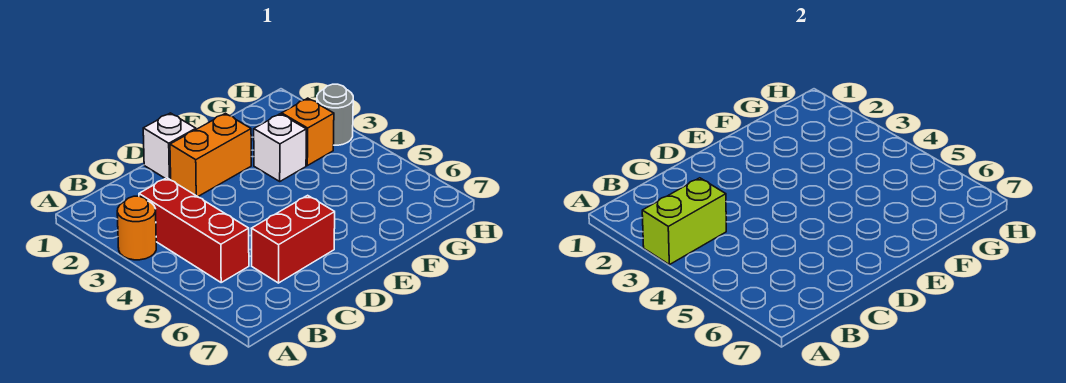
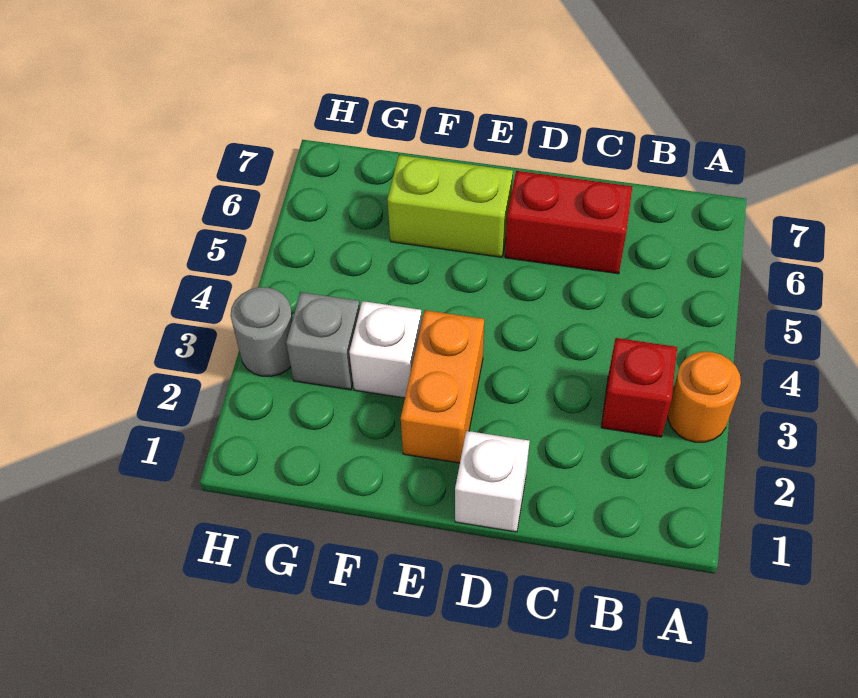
lime brick A3:B3 level 2 -> lime brick E6:F6 level 1
red brick B3:B5 level 1 -> red brick B3 level 1
orange brick D2:E2 level 1 -> orange brick E2:E3 level 1
orange brick G3 level 1 -> grey brick G3 level 1

